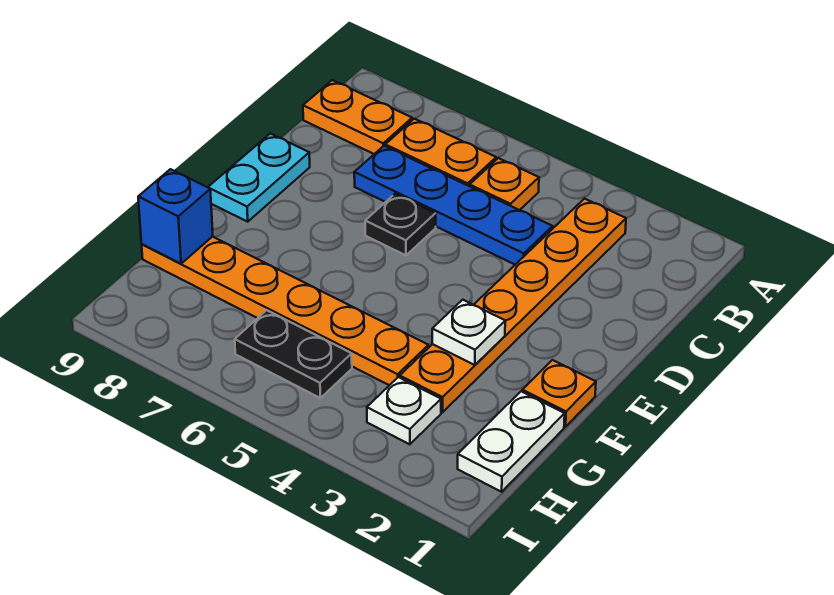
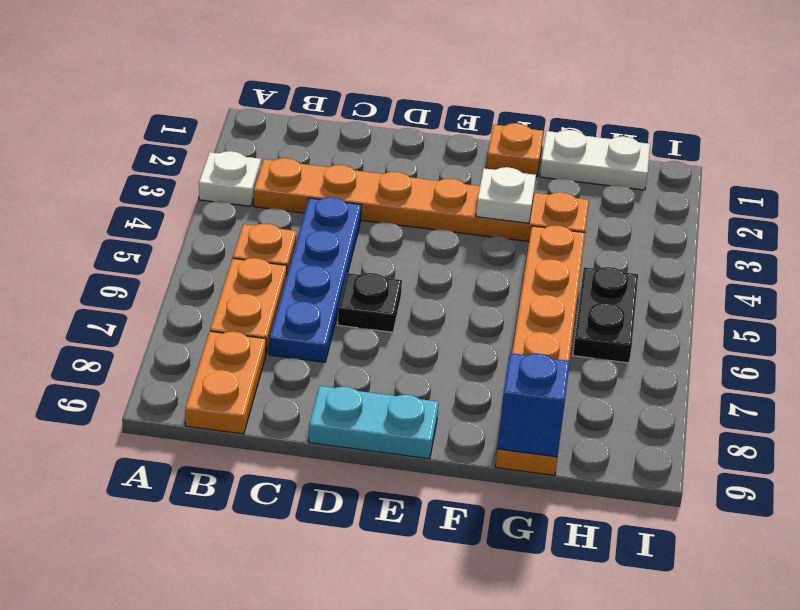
white plate H3 level 1 -> white plate A3 level 1

